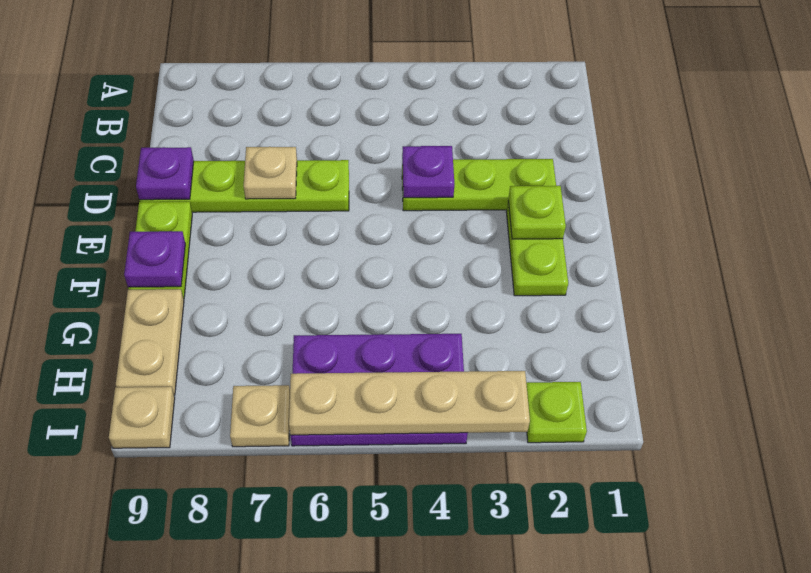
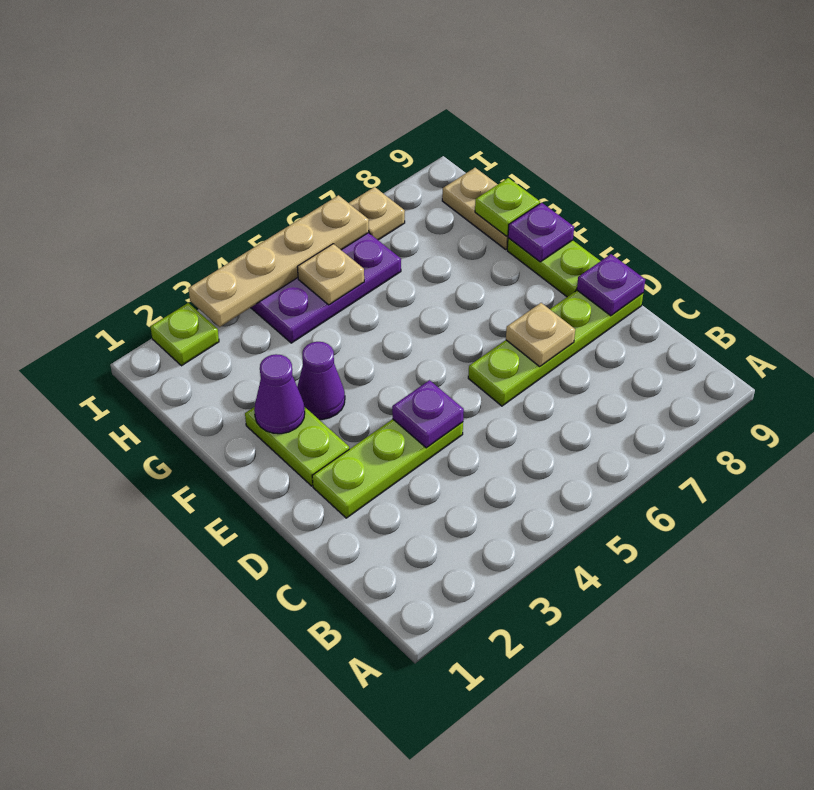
lime plate E2 level 2 -> lime plate G9 level 2
none -> purple cone F2 level 2
none -> purple cone F3 level 1
tan plate I9 level 1 -> tan plate H5 level 2

